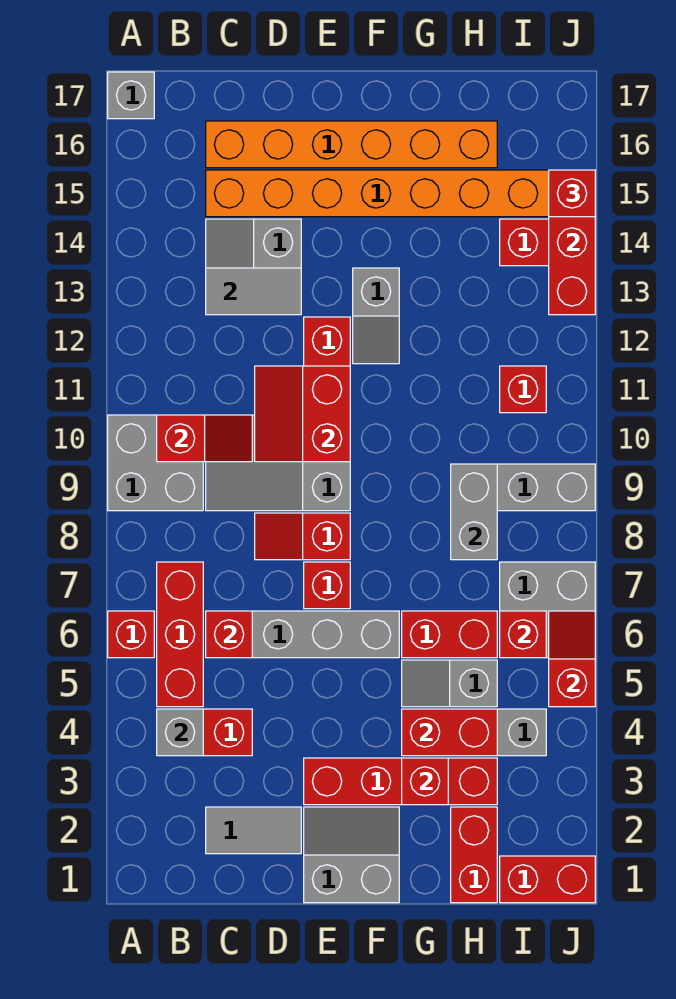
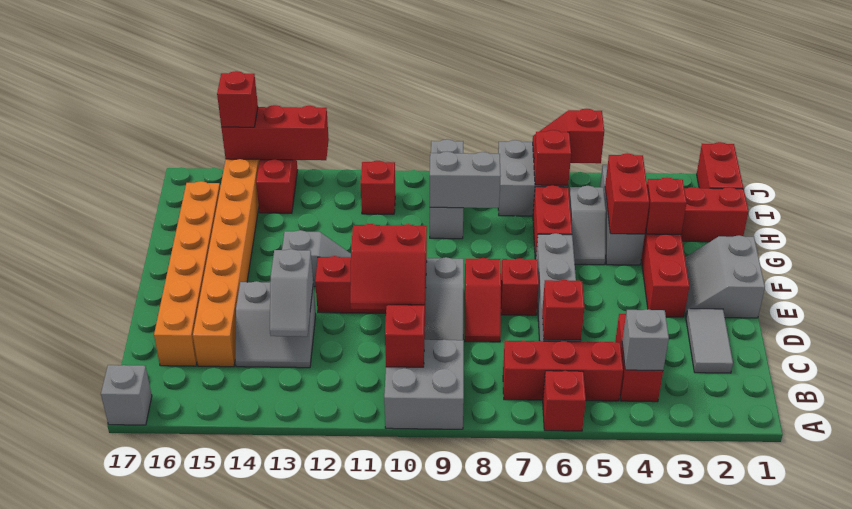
grey tile C13:D13 level 2 -> grey slope C13:D13 level 2 top D

